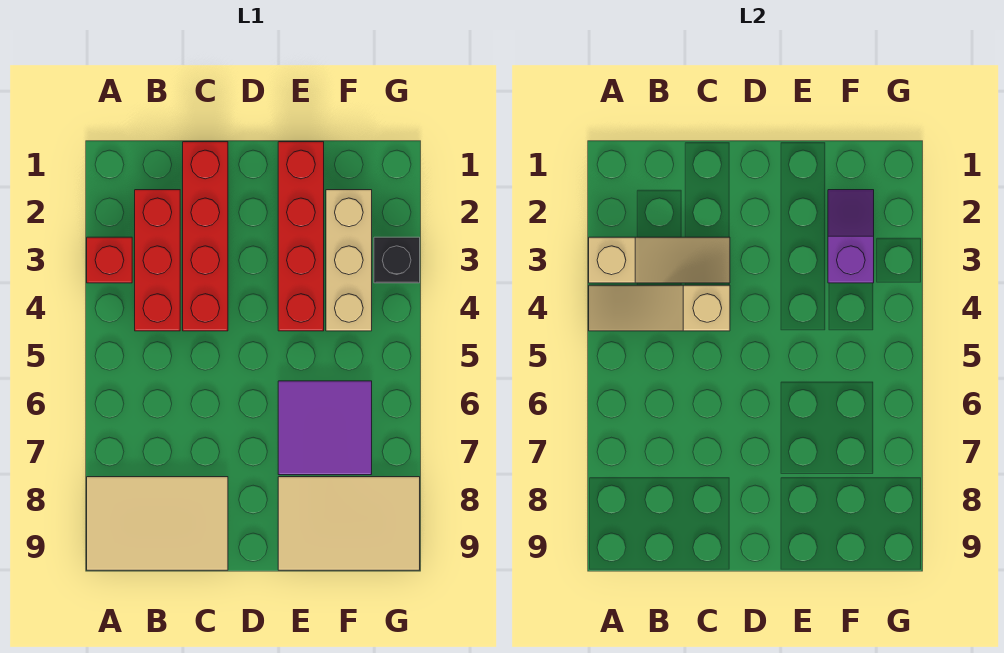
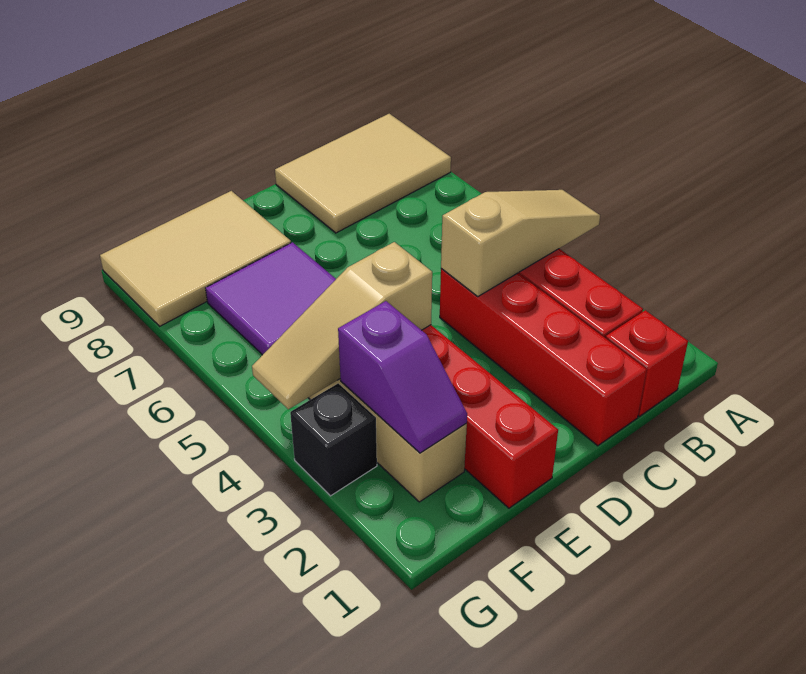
red brick A3 level 1 -> red brick B1 level 1
tan slope A3:C3 level 2 top A -> tan slope E4:G4 level 2 top E

